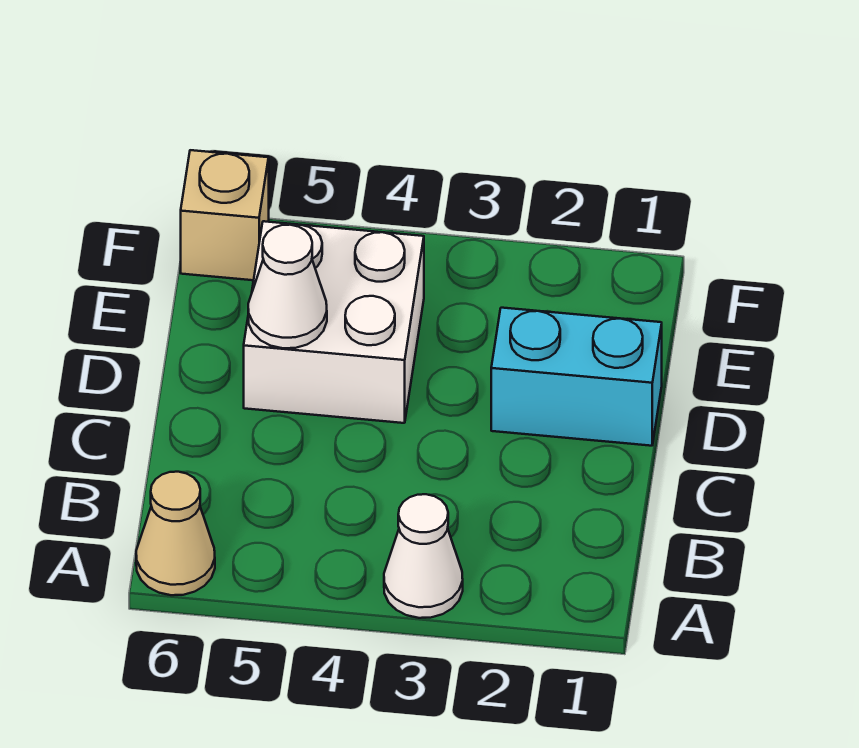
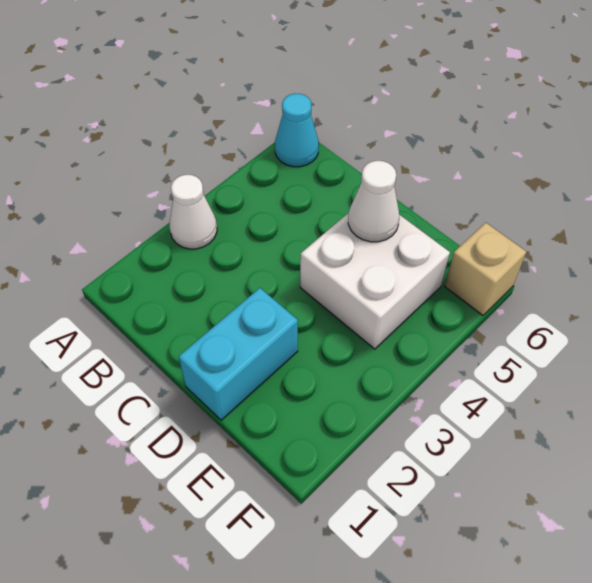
tan cone A6 level 1 -> cyan cone A6 level 1

